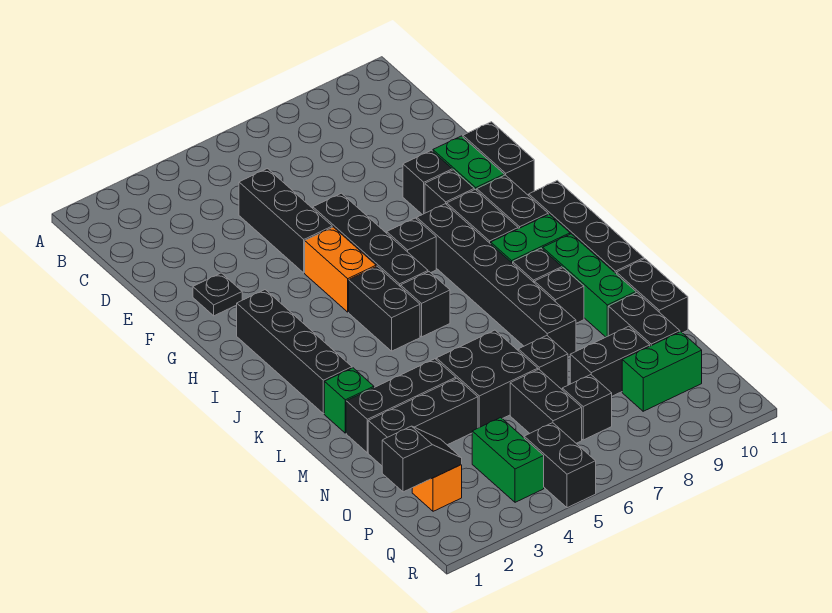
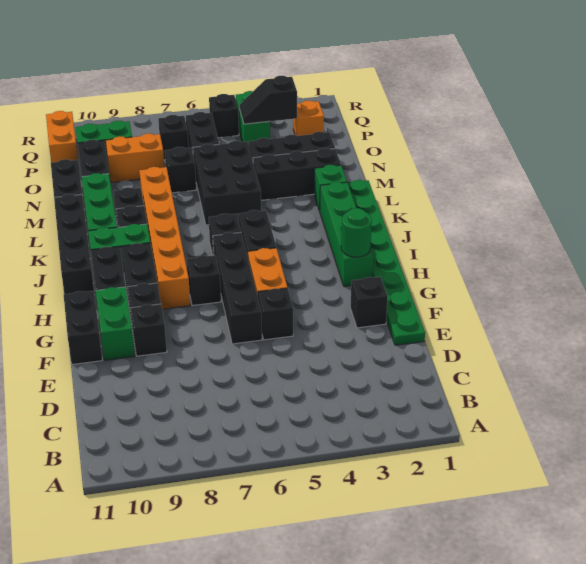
black brick D5:F5 level 1 -> black brick F5 level 1
none -> green plate E1:L1 level 1
black plate F2 level 1 -> black brick F2 level 1
black brick H2:K2 level 1 -> green brick H2:K2 level 1
none -> green round brick H2 level 2
black brick H8:M8 level 1 -> orange brick H8:M8 level 1
black brick M5:N6 level 1 -> black brick L5:N6 level 1
black brick O8:O9 level 1 -> orange brick O8:O9 level 1
black slope P1:P2 level 2 top 1 -> black slope P3:P4 level 2 top 3
none -> orange brick P11:Q11 level 1
black brick Q5:R5 level 1 -> black brick Q5 level 1

